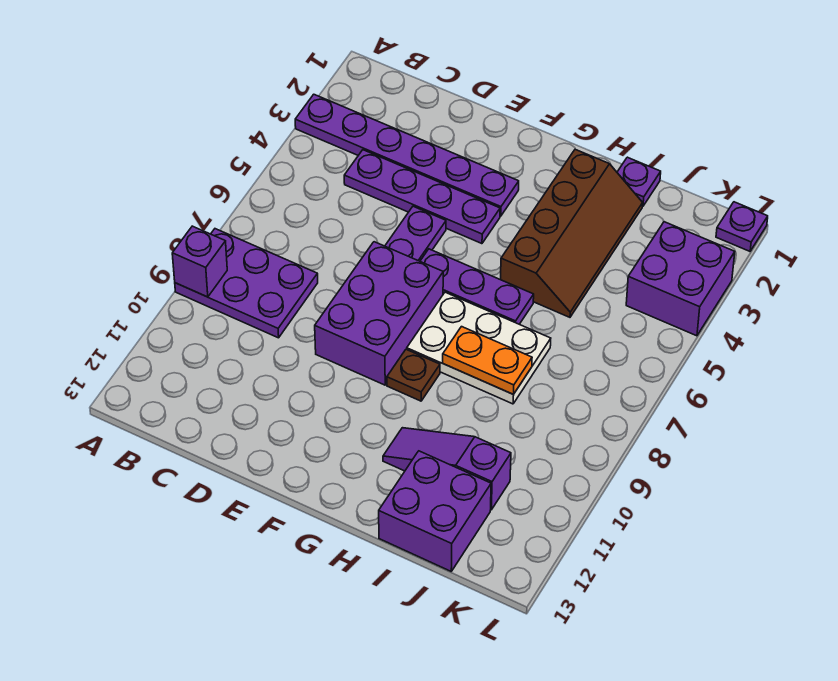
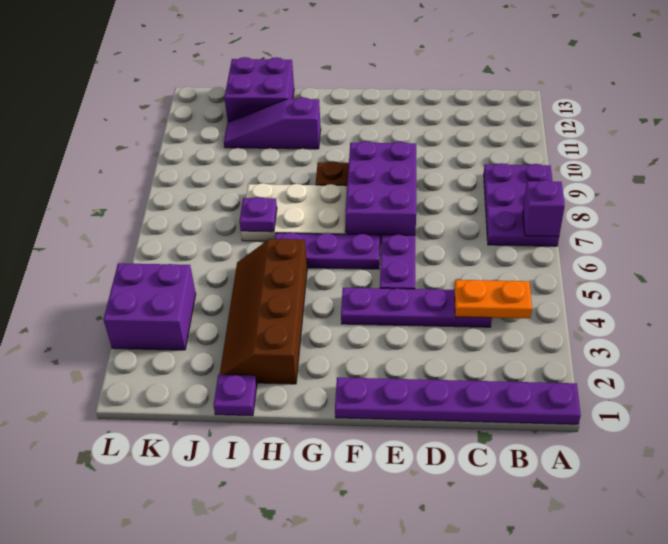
purple plate A3:F3 level 1 -> purple plate A1:F1 level 1
purple plate A8:C9 level 1 -> purple plate A7:B9 level 1
purple brick A9 level 2 -> purple brick A7 level 2
orange plate H8:I8 level 2 -> orange plate B4:C4 level 2
purple slope H11:J11 level 1 top J -> purple slope H11:J11 level 1 top H
purple plate L1 level 1 -> purple plate I7 level 2

